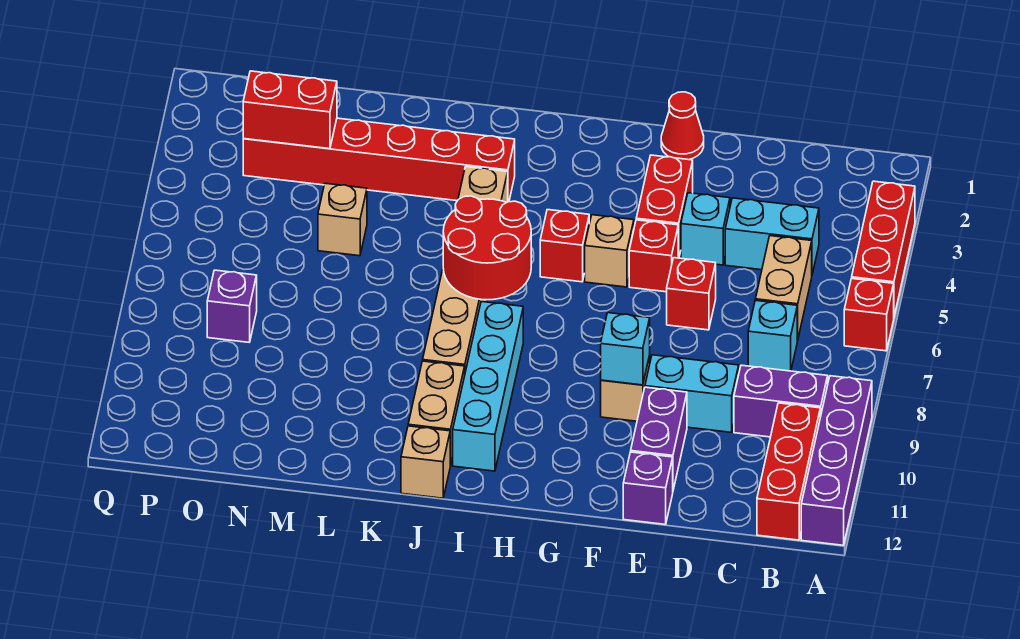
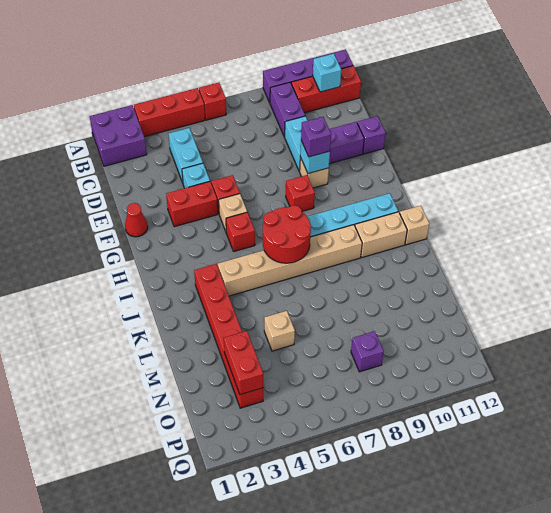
none -> purple brick A1:B2 level 1
tan brick C5:C6 level 1 -> none
cyan brick C7 level 1 -> cyan brick B11 level 2
red brick E6 level 1 -> red brick G8 level 1
none -> purple brick F9 level 3

